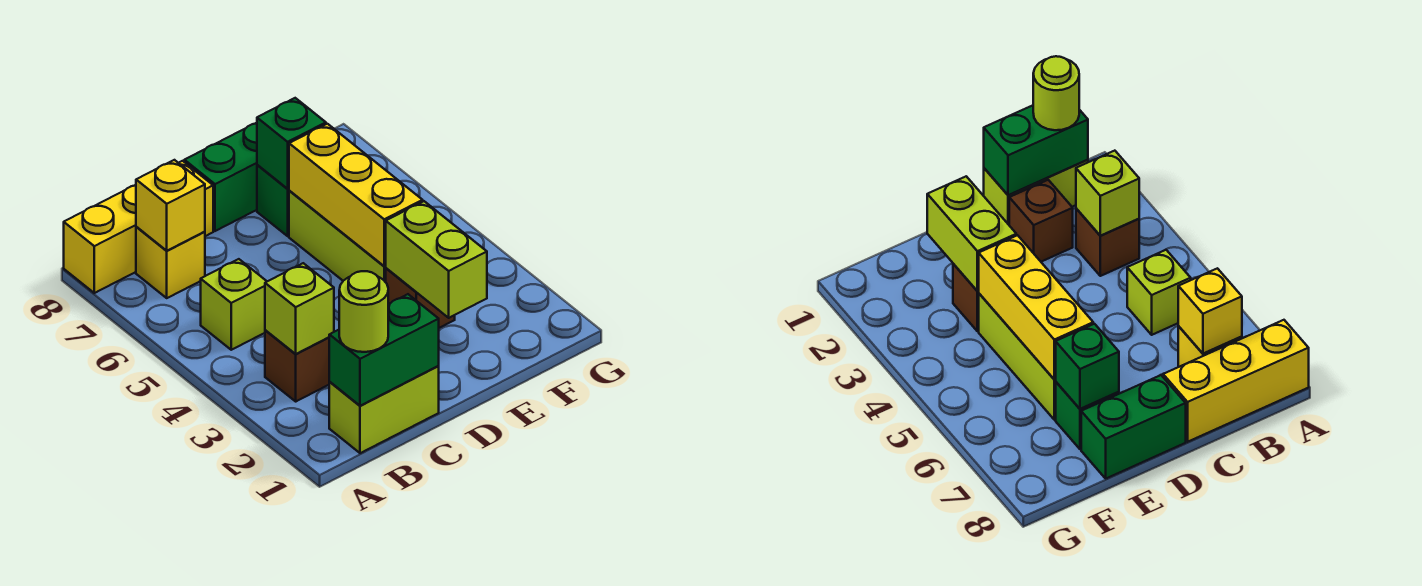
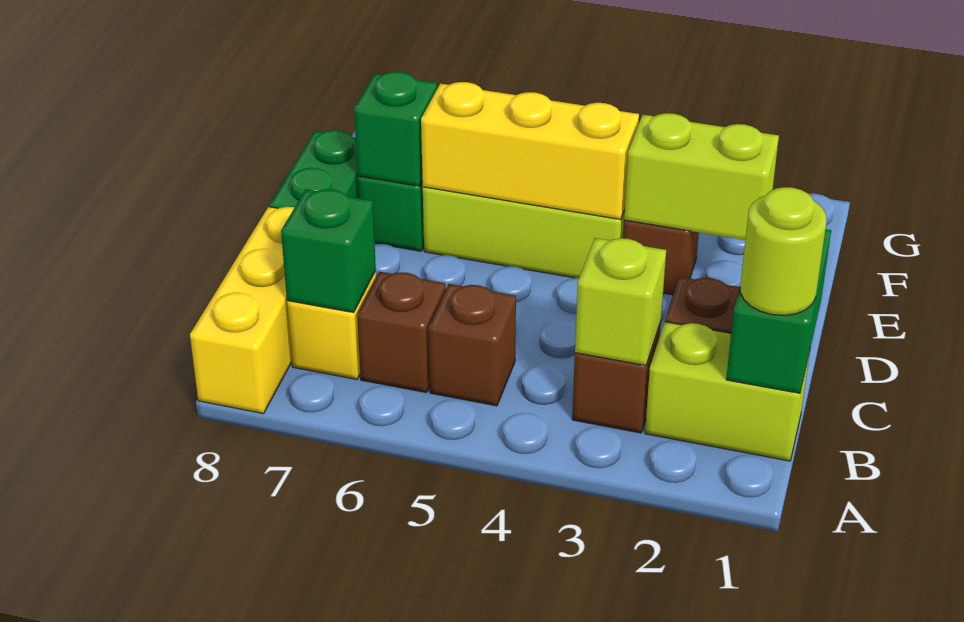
lime brick B1:C1 level 1 -> lime brick B1:B2 level 1
lime brick B5 level 1 -> brown brick B5 level 1
none -> brown brick B6 level 1
yellow brick B7 level 2 -> green brick B7 level 2

